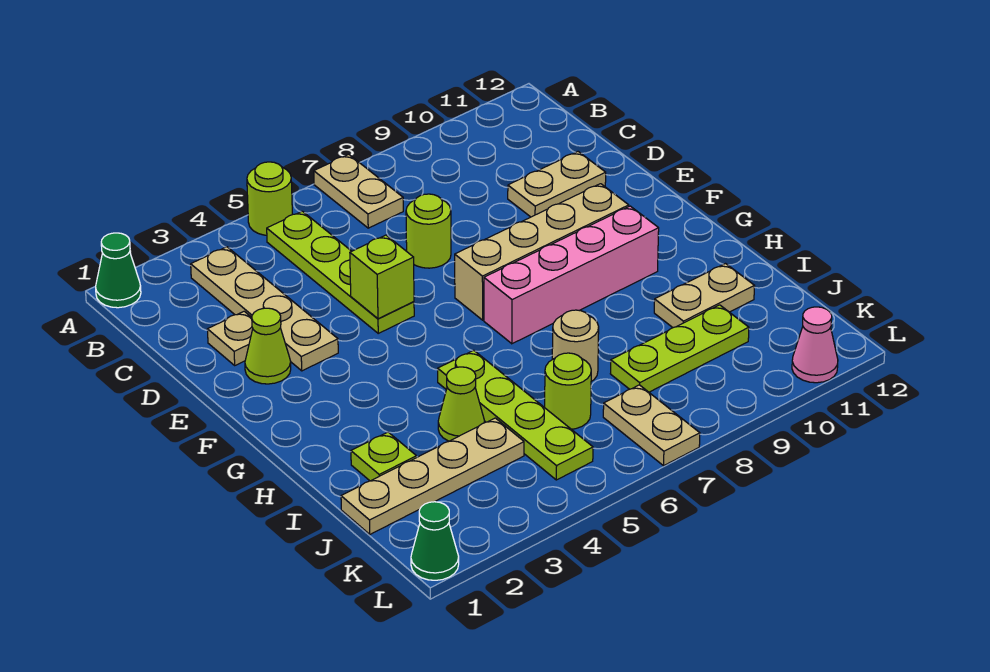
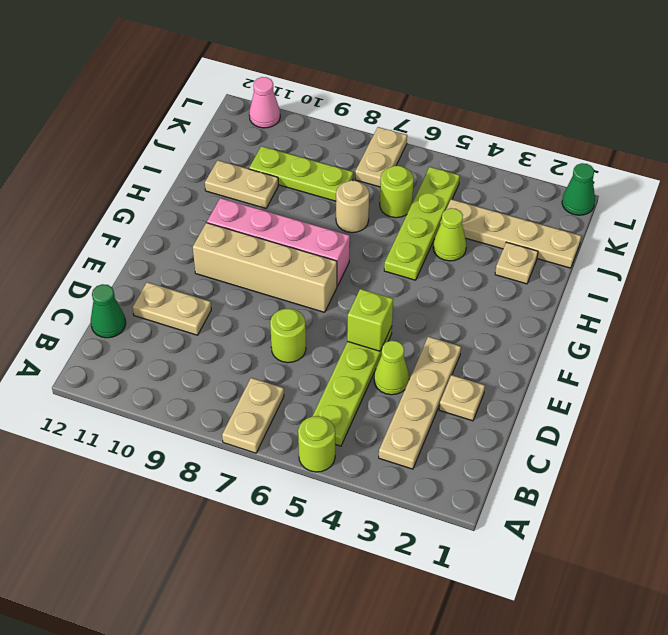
green cone A1 level 1 -> green cone C12 level 1
lime cone E2 level 1 -> lime cone D4 level 1
lime plate I2 level 1 -> tan plate I2 level 1

